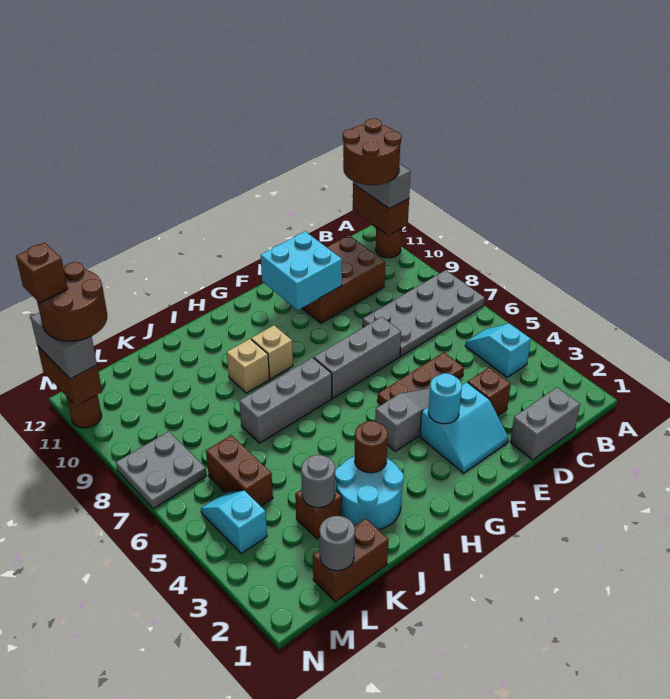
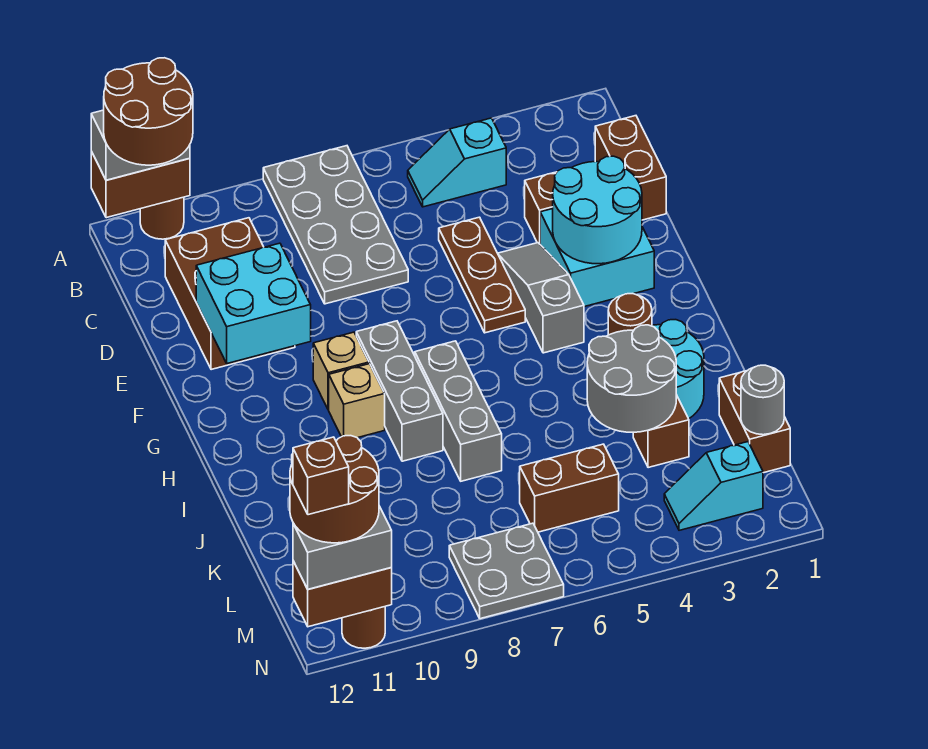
grey brick C1:D1 level 1 -> brown brick C1:D1 level 1
cyan slope E2:F3 level 1 top 3 -> cyan brick E2:F3 level 1
grey brick E7:G7 level 1 -> grey brick G8:I8 level 1
cyan round brick F3 level 2 -> cyan round brick E2:F3 level 2
tan brick I9 level 1 -> tan brick G9 level 1
grey round brick K3 level 2 -> grey round brick J3:K4 level 2
cyan slope M4:M5 level 1 top 4 -> cyan slope M2:M3 level 1 top 2

